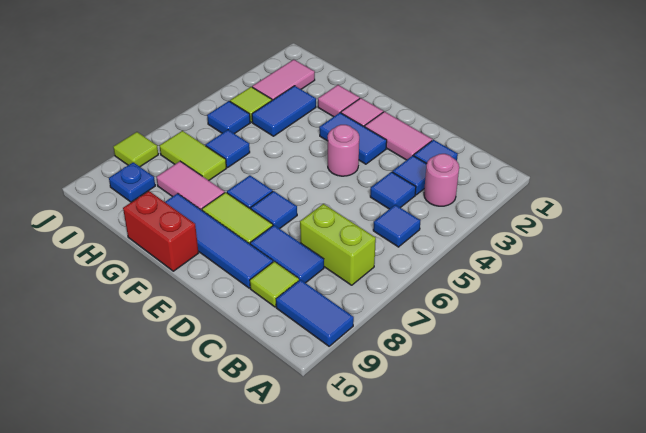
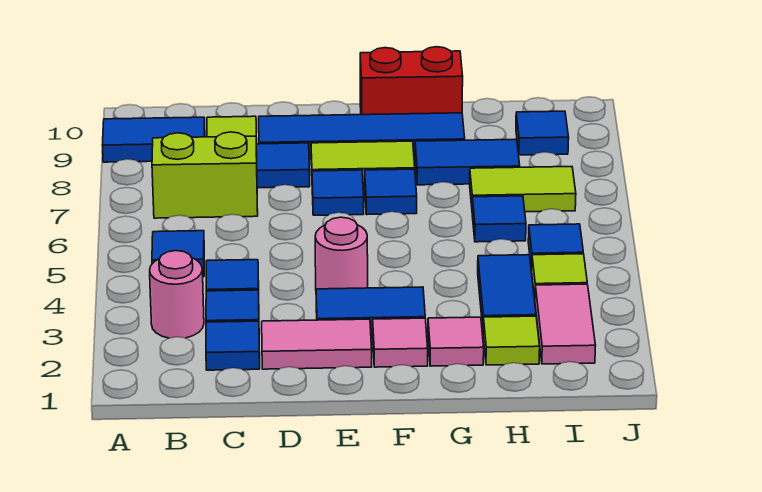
pink tile G8:H8 level 1 -> blue tile G8:H8 level 1
blue plate I9 level 1 -> blue tile I9 level 1
lime tile J8 level 1 -> lime tile H2 level 1

